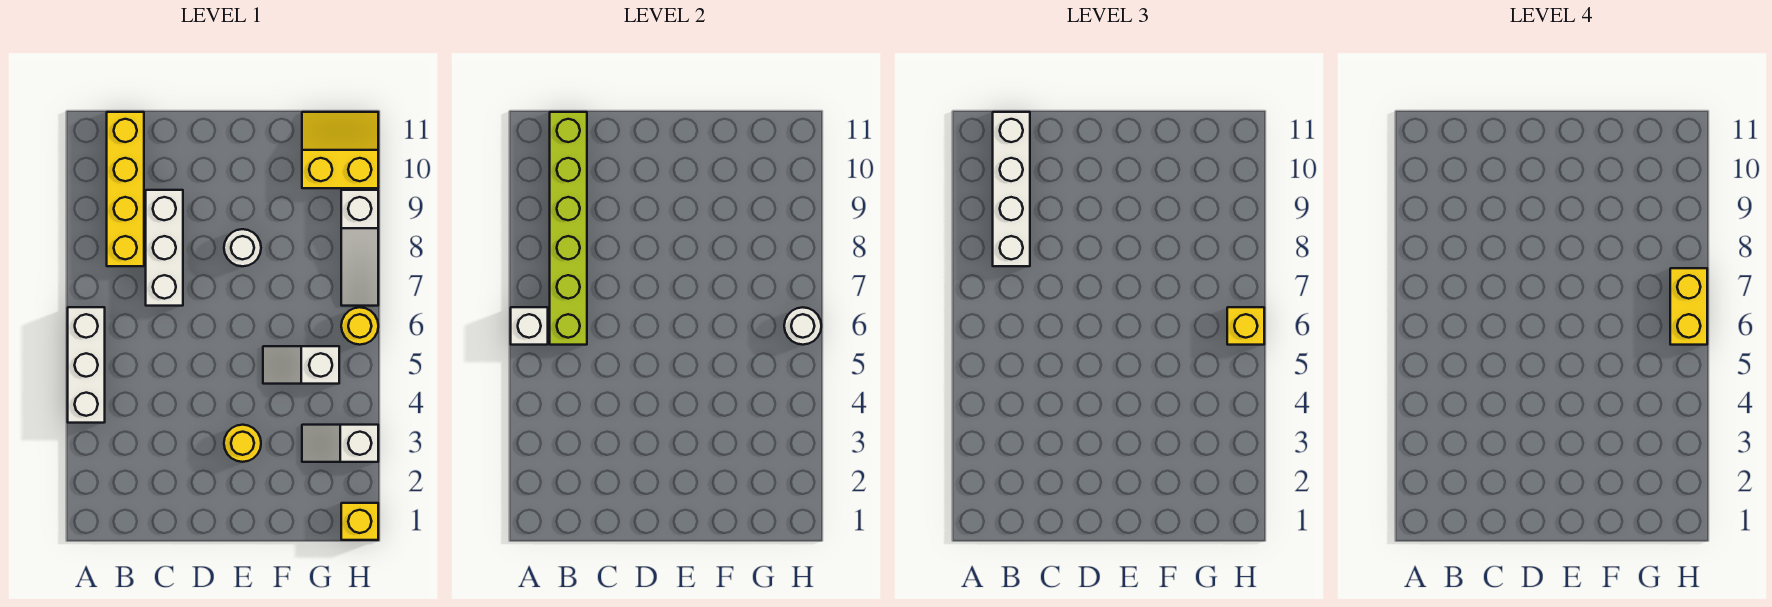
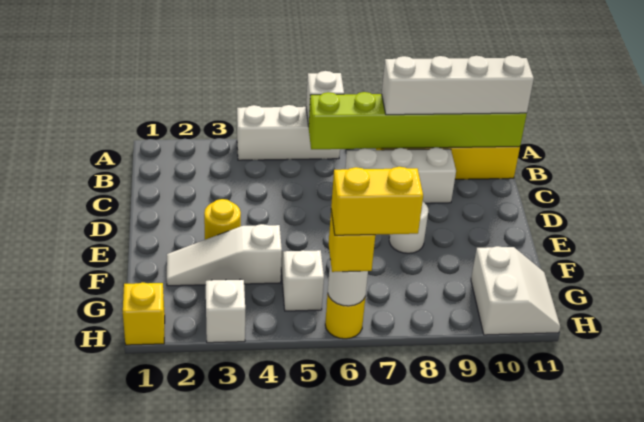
yellow slope G10:H11 level 1 top 10 -> white slope G10:H11 level 1 top 10
white slope H7:H9 level 1 top 9 -> white slope F2:F4 level 1 top 4

